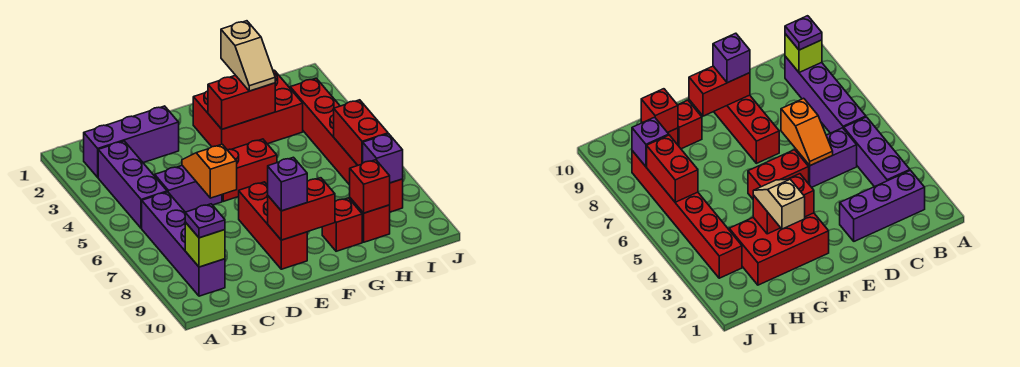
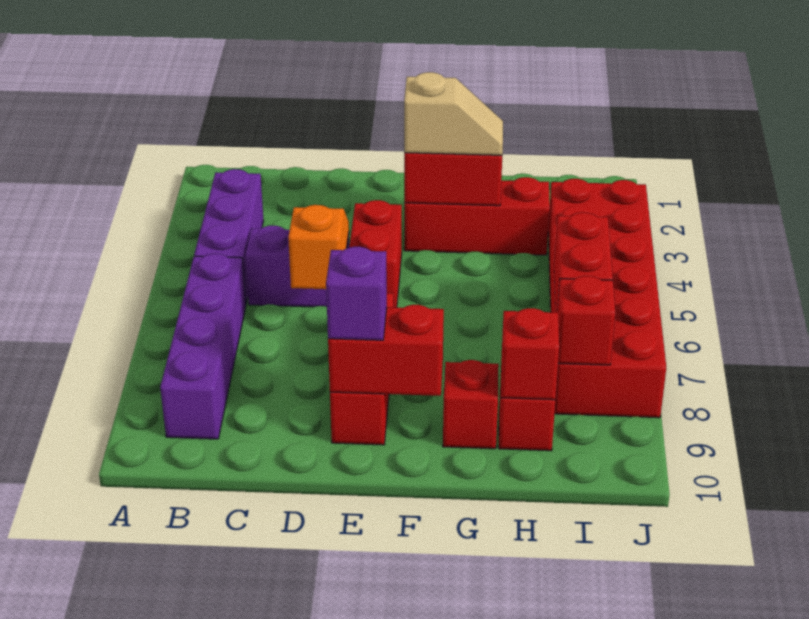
purple brick B2:D2 level 1 -> none
lime brick B9 level 2 -> none
purple plate B9 level 3 -> none
red brick E5:F5 level 1 -> red brick E4:E5 level 1
red brick F2:H3 level 1 -> red brick F3:H3 level 1
tan slope G2:G3 level 3 top 2 -> tan slope F3:G3 level 3 top F
red brick I3:I8 level 1 -> red brick I3:J8 level 1
purple brick I8 level 2 -> red brick I8 level 2

